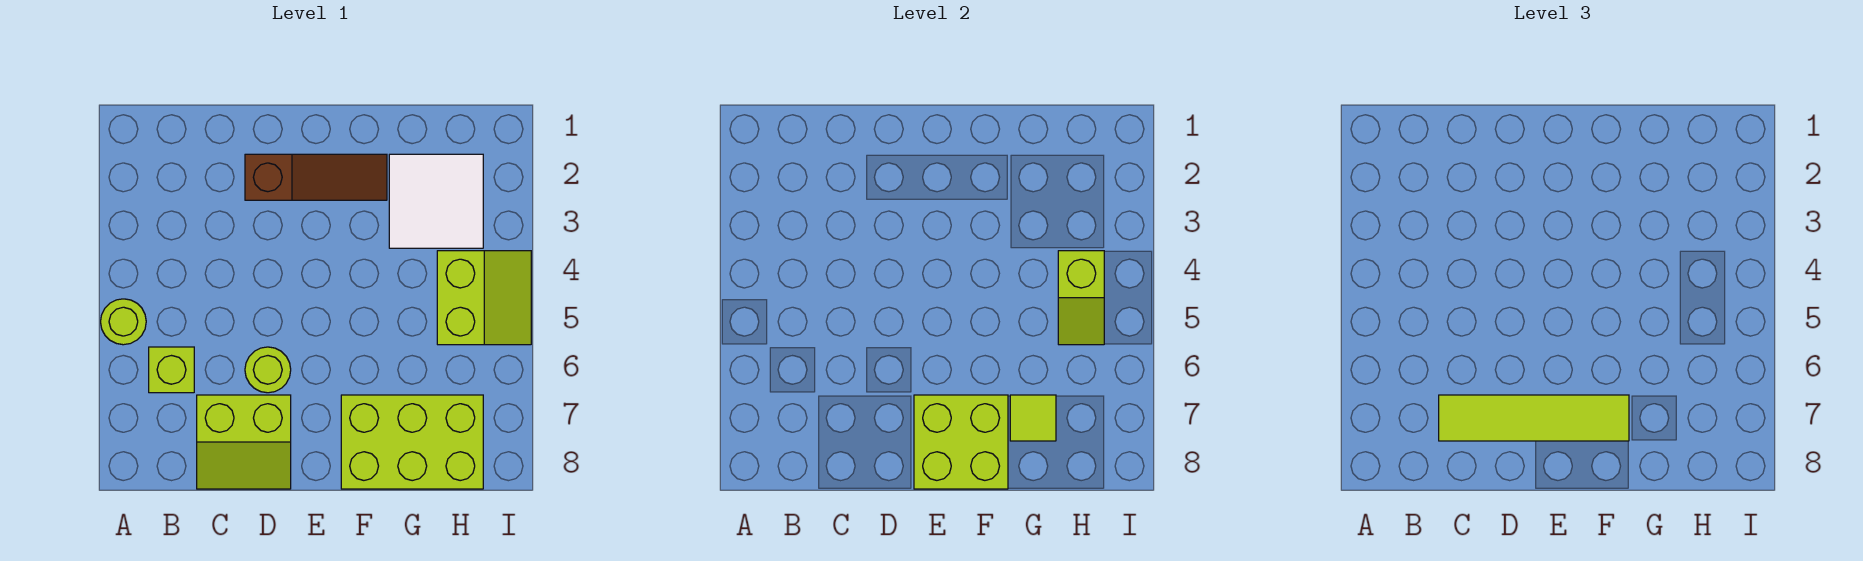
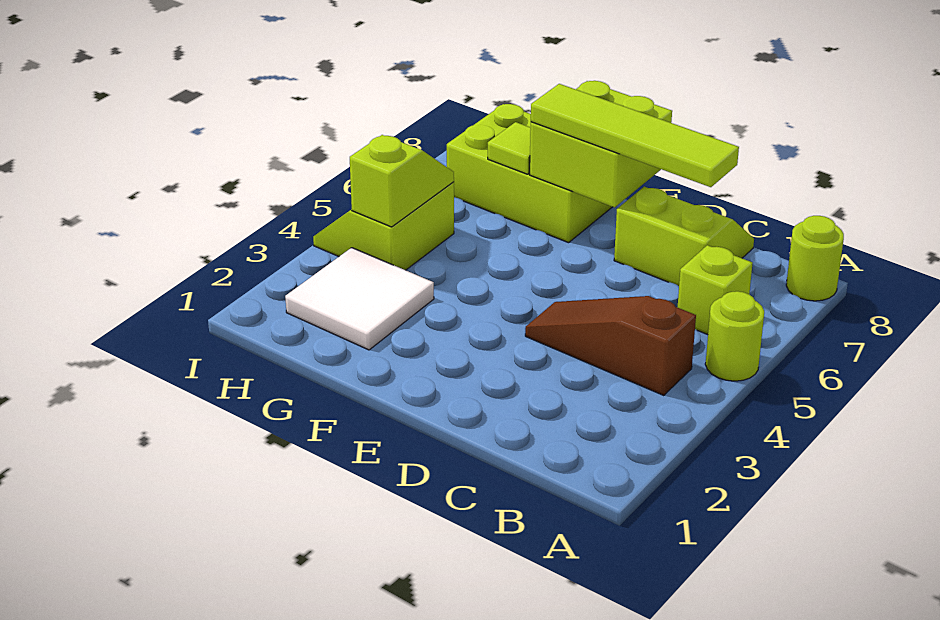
brown slope D2:F2 level 1 top D -> brown slope B4:D4 level 1 top B
lime round brick D6 level 1 -> lime round brick A8 level 1

